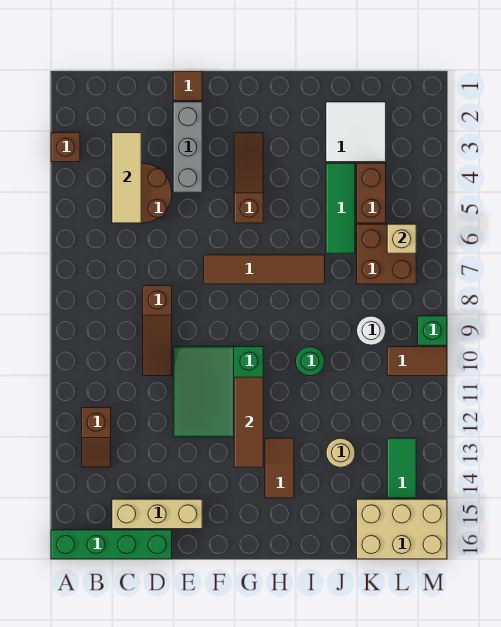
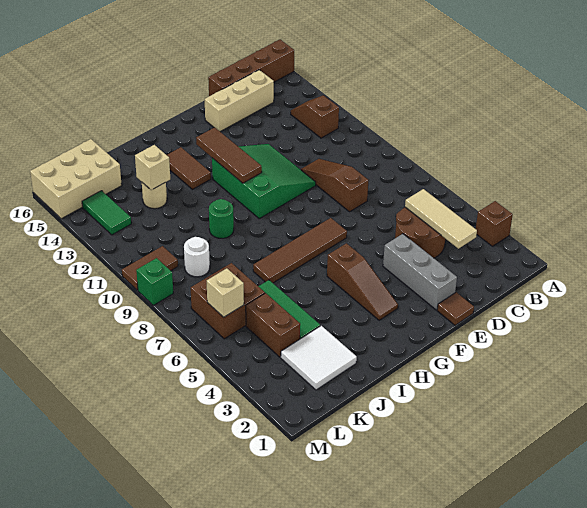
green brick A16:D16 level 1 -> brown brick A16:D16 level 1
none -> tan brick J13 level 2

